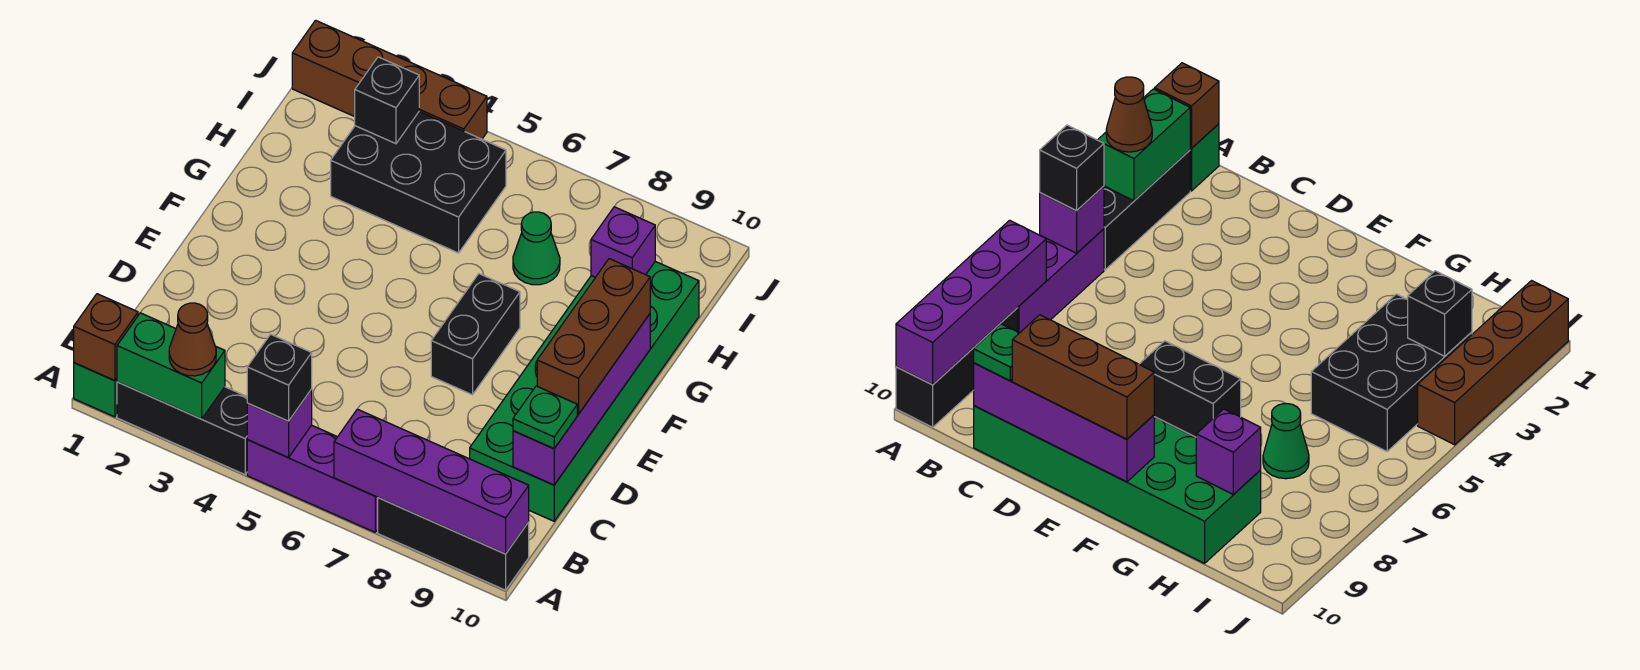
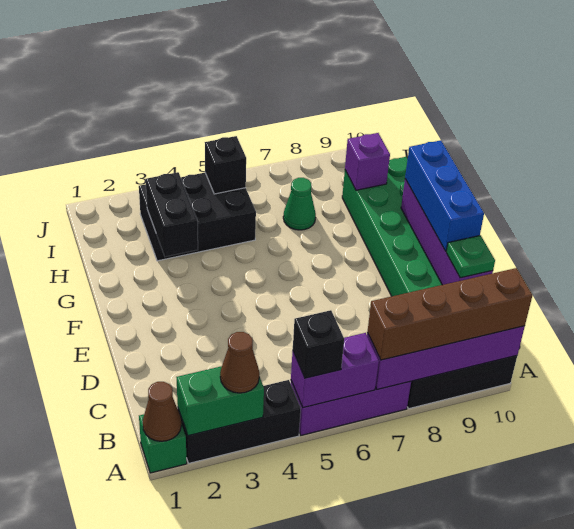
brown brick A1 level 2 -> brown cone A1 level 2
purple brick A5 level 2 -> purple brick A5:A6 level 2
brown brick D10:F10 level 3 -> blue brick D10:F10 level 3
black brick E7:F7 level 1 -> black brick G3:H3 level 2
black brick I3 level 2 -> black brick I5 level 2
brown brick J1:J4 level 1 -> brown brick A7:A10 level 3

